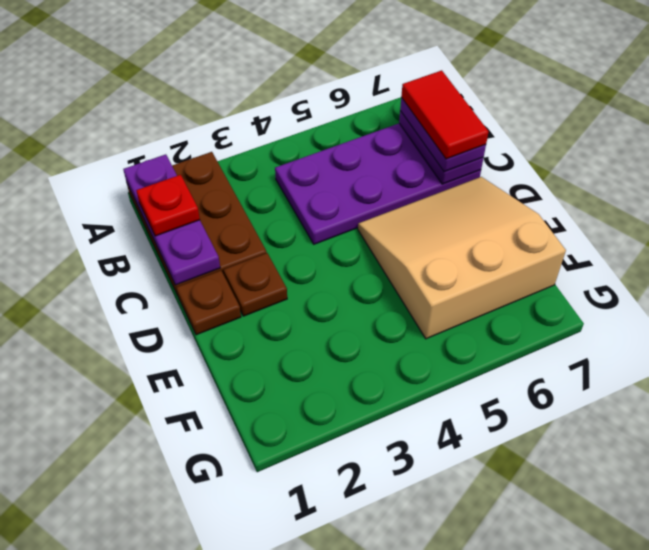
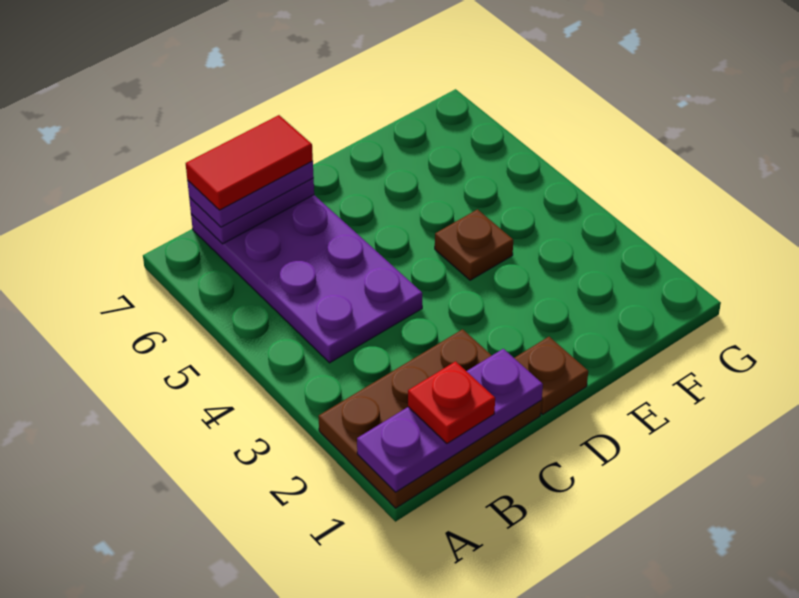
brown plate D2 level 1 -> brown plate E4 level 1
tan slope D5:F7 level 1 top F -> none

